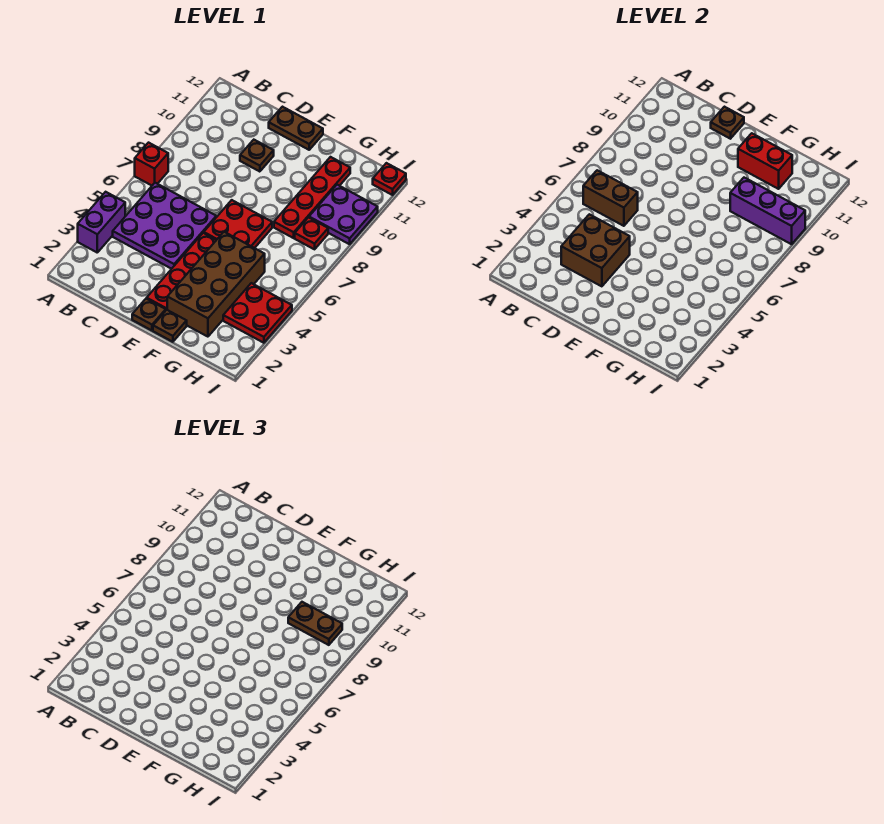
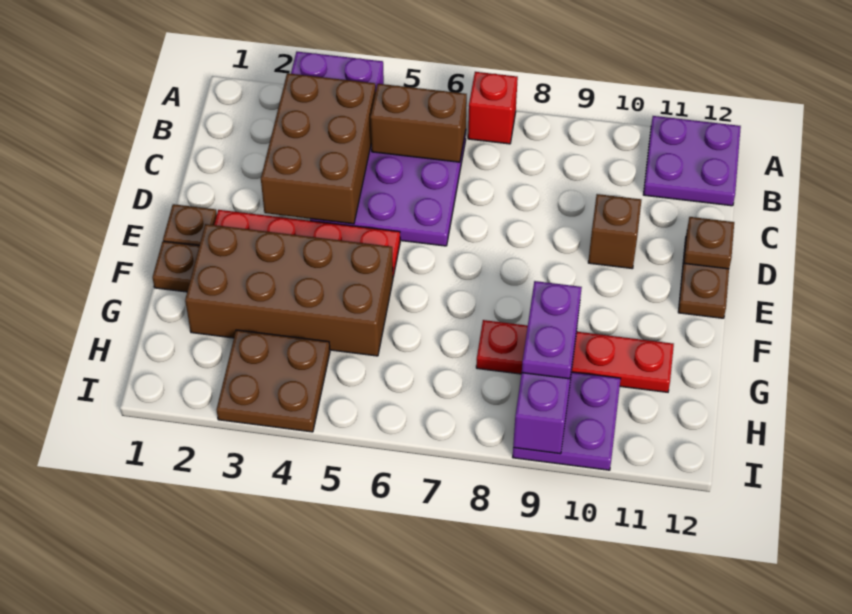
none -> purple plate A11:B12 level 1
brown brick B6:C6 level 2 -> brown brick B5:B6 level 2
brown brick C3:D4 level 2 -> brown brick B3:D4 level 2
brown plate D10 level 1 -> brown brick D10 level 1
red plate E6:F7 level 1 -> none
red brick F11:G11 level 2 -> none
brown plate G9:H9 level 3 -> purple plate G9:H9 level 3
red plate H3:I4 level 1 -> brown plate H3:I4 level 1
red plate H8 level 1 -> none
red plate I12 level 1 -> none

